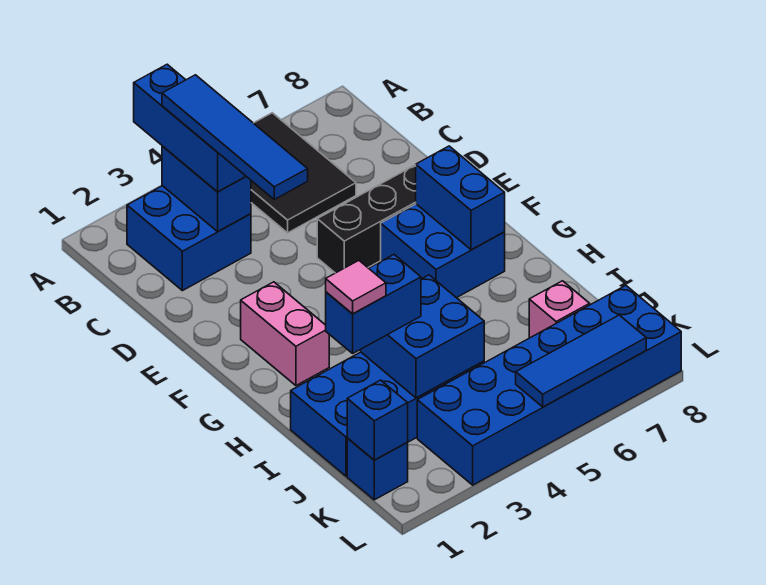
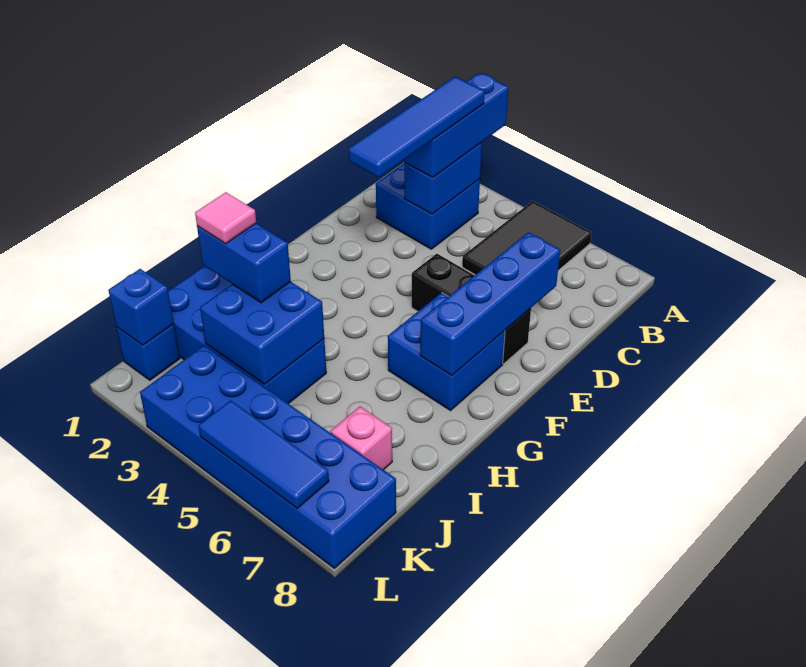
pink brick F2:G2 level 1 -> none
blue brick F7:G7 level 2 -> blue brick D7:G7 level 2

